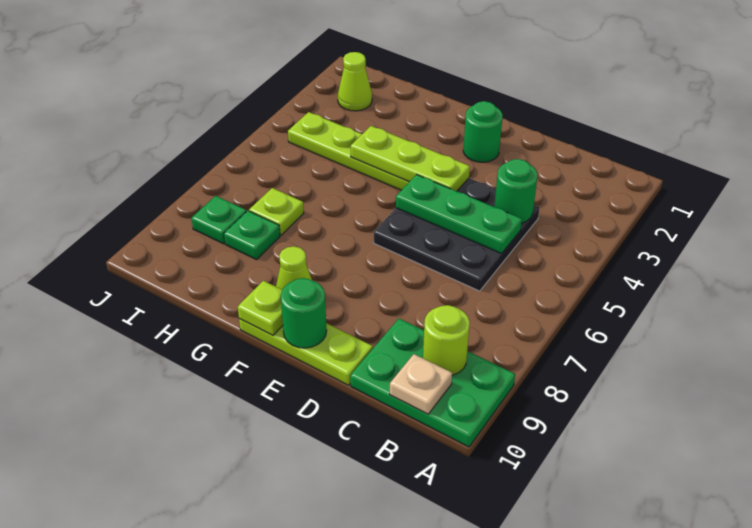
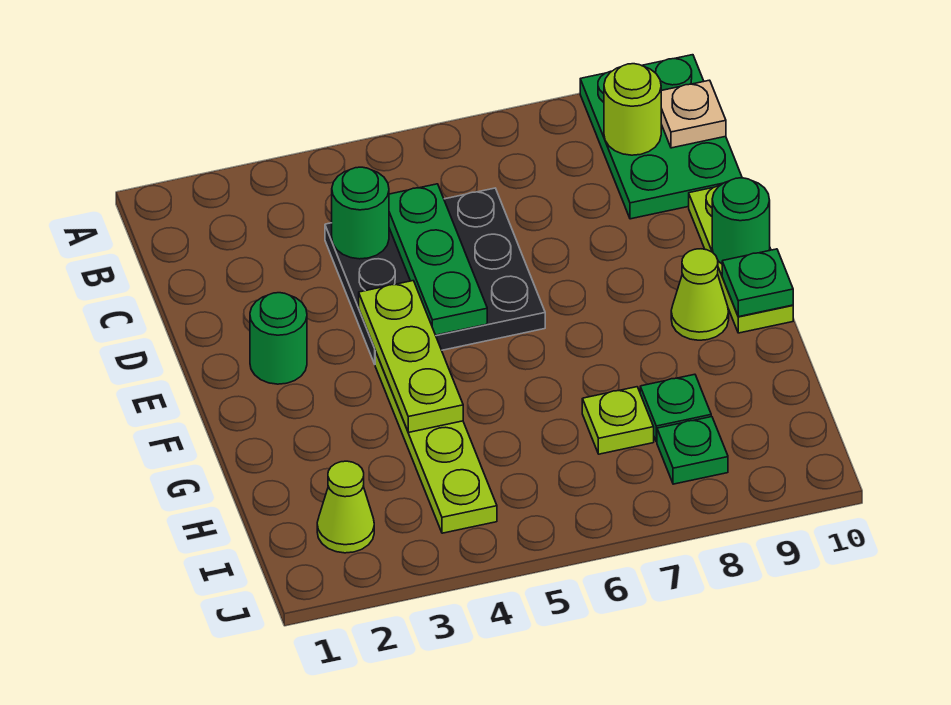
lime plate F10 level 2 -> green plate F10 level 2

